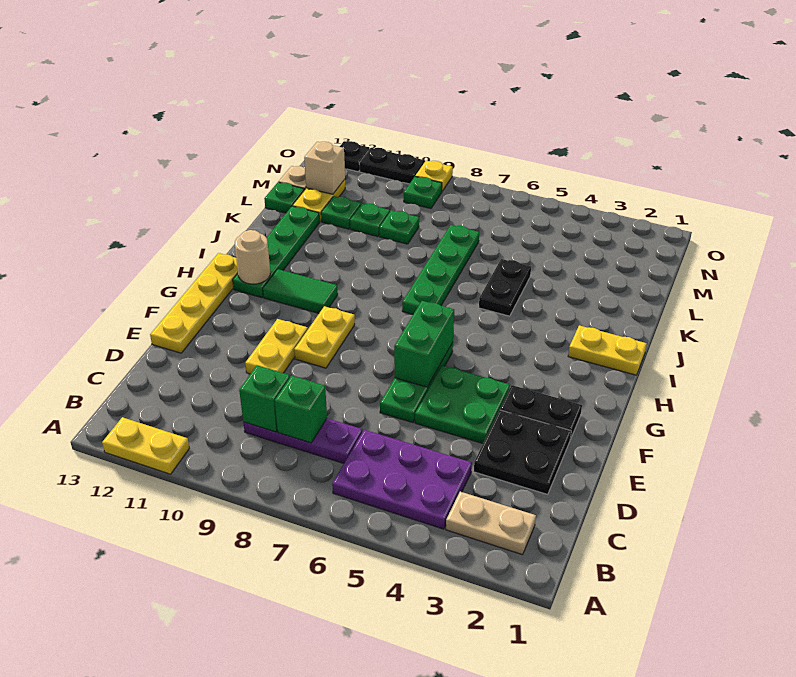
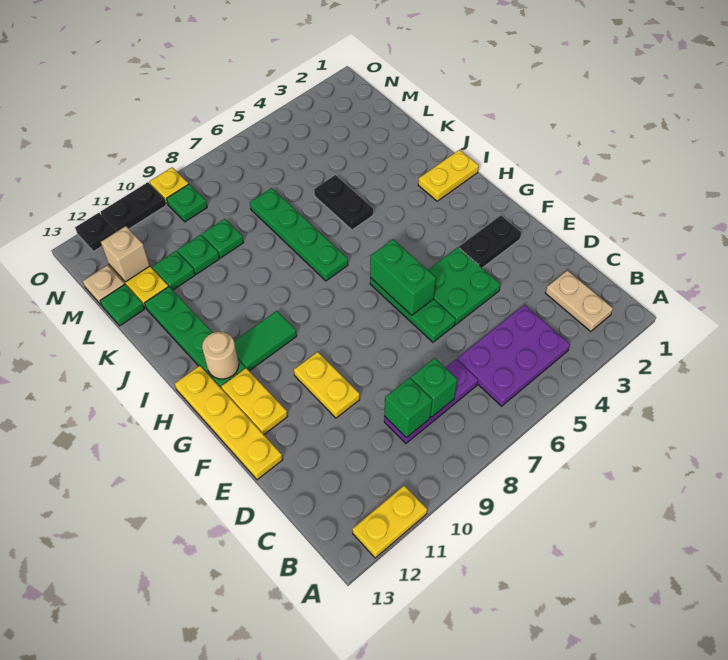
tan plate B2:B3 level 1 -> tan plate B2:C2 level 1
black plate D2:E3 level 1 -> none
yellow plate F9:G9 level 1 -> yellow plate F12:G12 level 1

